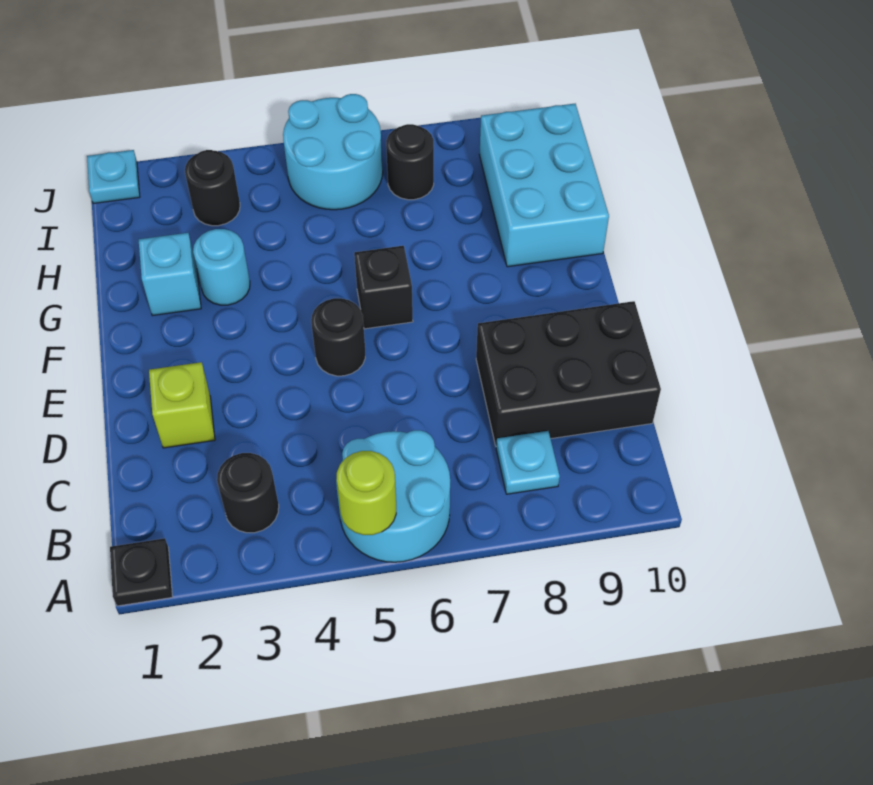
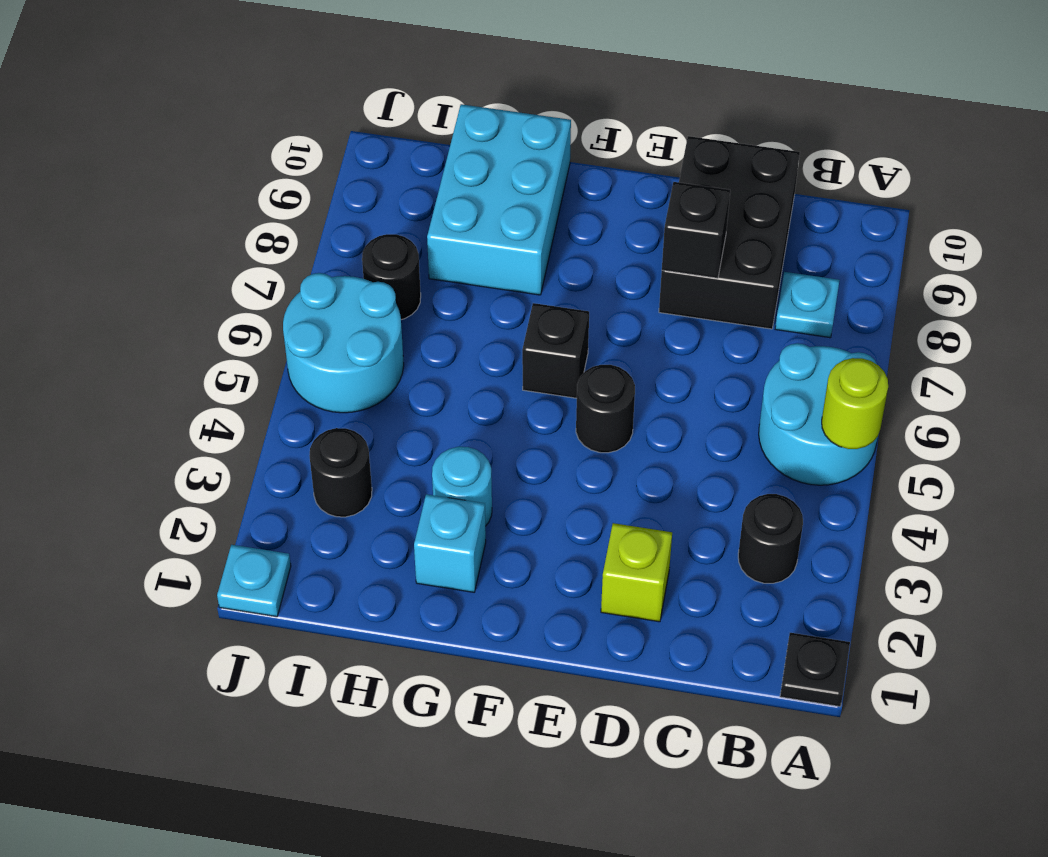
none -> black brick D8 level 2
cyan brick G9:I10 level 1 -> cyan brick G8:H10 level 1

